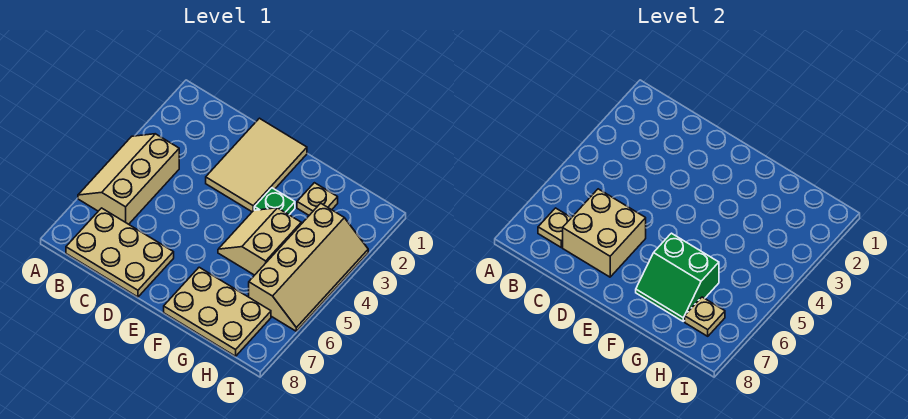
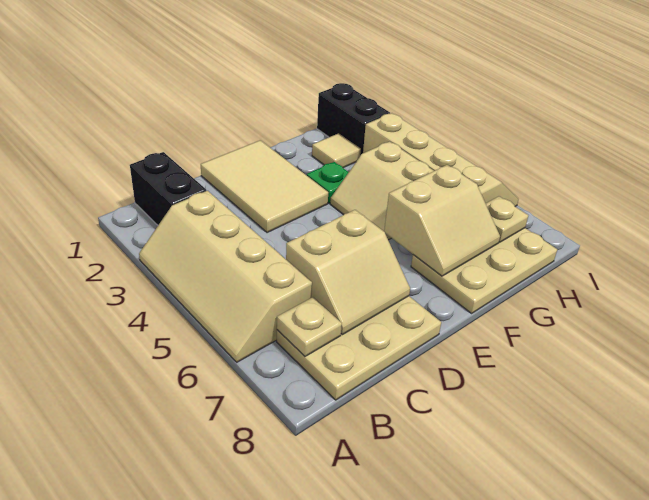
tan slope A4:B6 level 1 top B -> tan slope A3:B6 level 1 top B
none -> black brick B1:B2 level 1
tan brick C6:D7 level 2 -> tan slope C6:D7 level 2 top 6
green slope F6:G7 level 2 top 6 -> tan slope F6:G7 level 2 top 6
tan plate G2 level 1 -> tan tile G2 level 1
none -> black brick H1:H2 level 1

